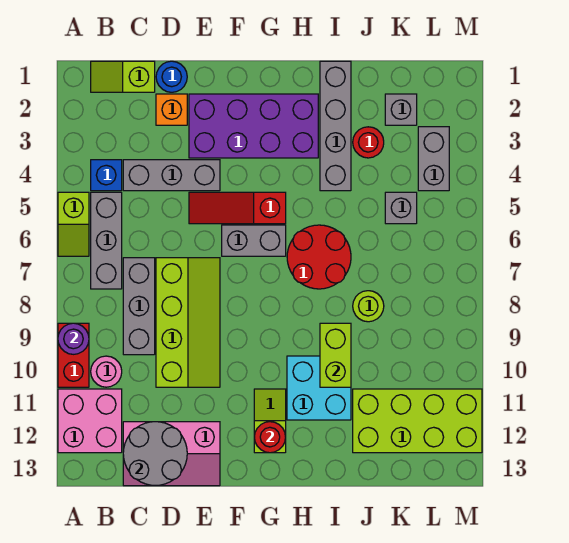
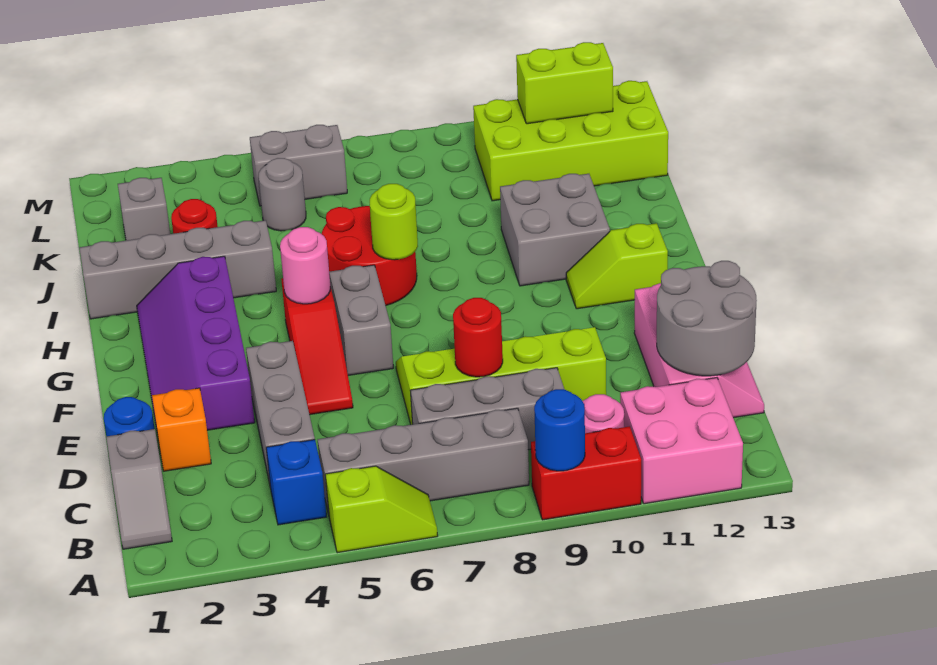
purple round brick A9 level 2 -> blue round brick A9 level 2
lime slope B1:C1 level 1 top C -> grey slope B1:C1 level 1 top C
grey brick B5:B7 level 1 -> grey brick B5:B8 level 1
purple brick E2:H3 level 1 -> purple slope E2:H3 level 1 top 3
none -> pink round brick G5 level 2
red round brick G12 level 2 -> red round brick D8 level 2
cyan brick H10:I11 level 1 -> grey brick H10:I11 level 1
lime brick I9:I10 level 2 -> lime brick L11:L12 level 2
lime round brick J8 level 1 -> lime round brick H7 level 2
lime brick J11:M12 level 1 -> lime brick K10:L13 level 1
grey brick K5 level 1 -> grey round brick K5 level 1
grey brick L3:L4 level 1 -> grey brick L5:L6 level 1

